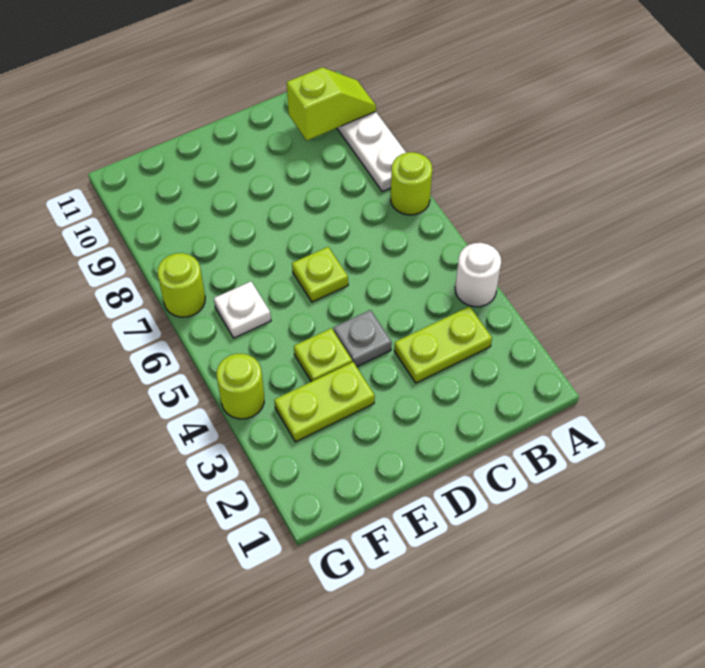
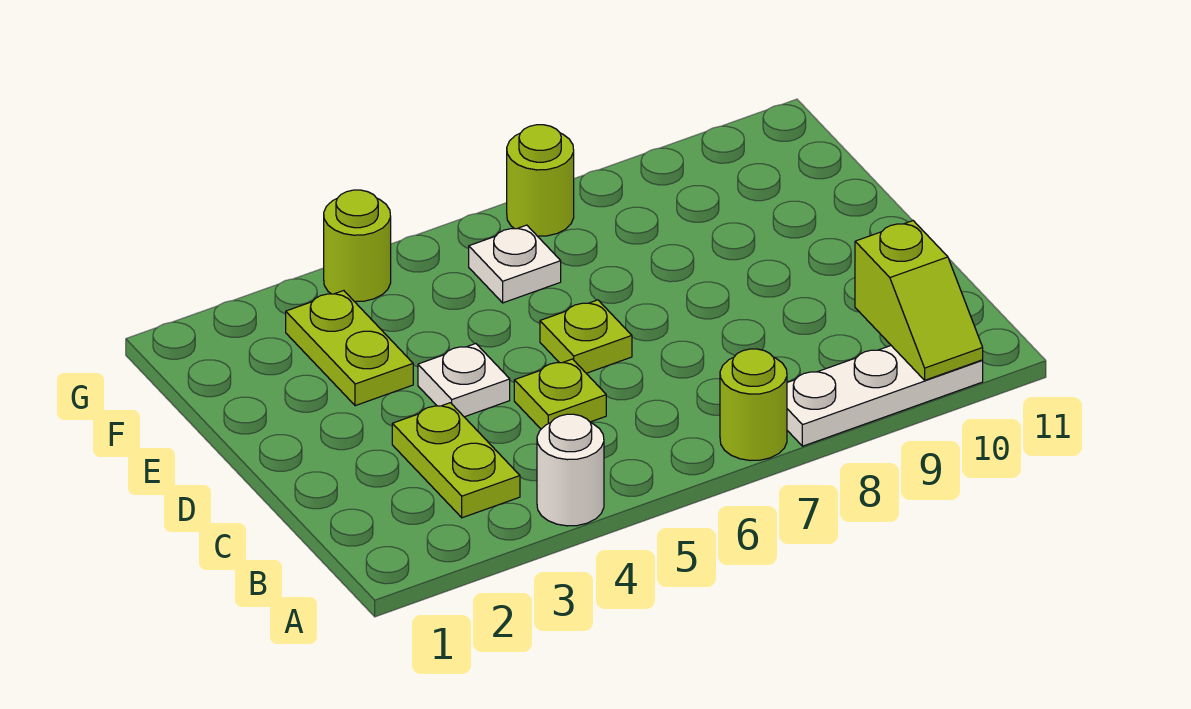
grey plate D4 level 1 -> white plate D4 level 1
lime plate E4 level 1 -> lime plate C5 level 1

